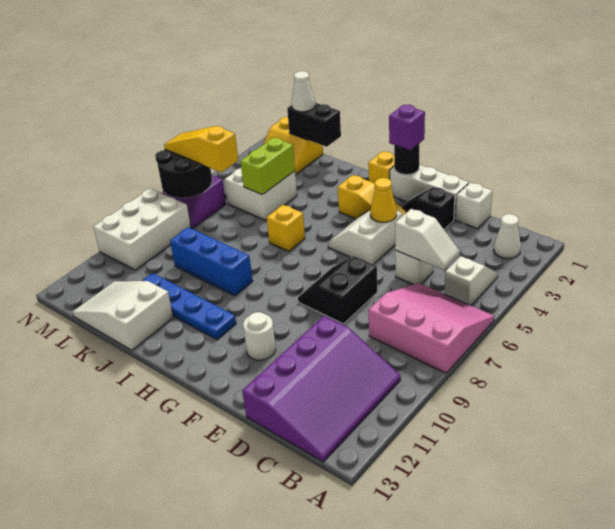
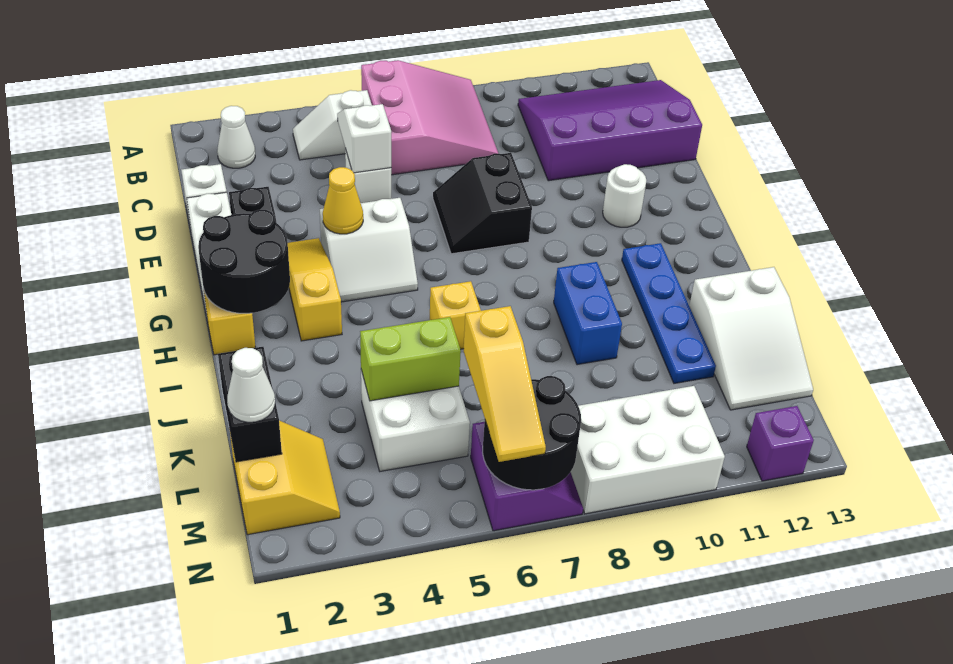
pink slope A6:C8 level 1 top 8 -> pink slope A6:C8 level 1 top 6
black slope E7:F8 level 1 top E -> black slope E7:F8 level 1 top 8
black round brick G1 level 2 -> black round brick G1:H2 level 2
purple brick G1 level 3 -> purple brick N12 level 1
blue brick I9:K9 level 1 -> blue brick I9:J9 level 1

